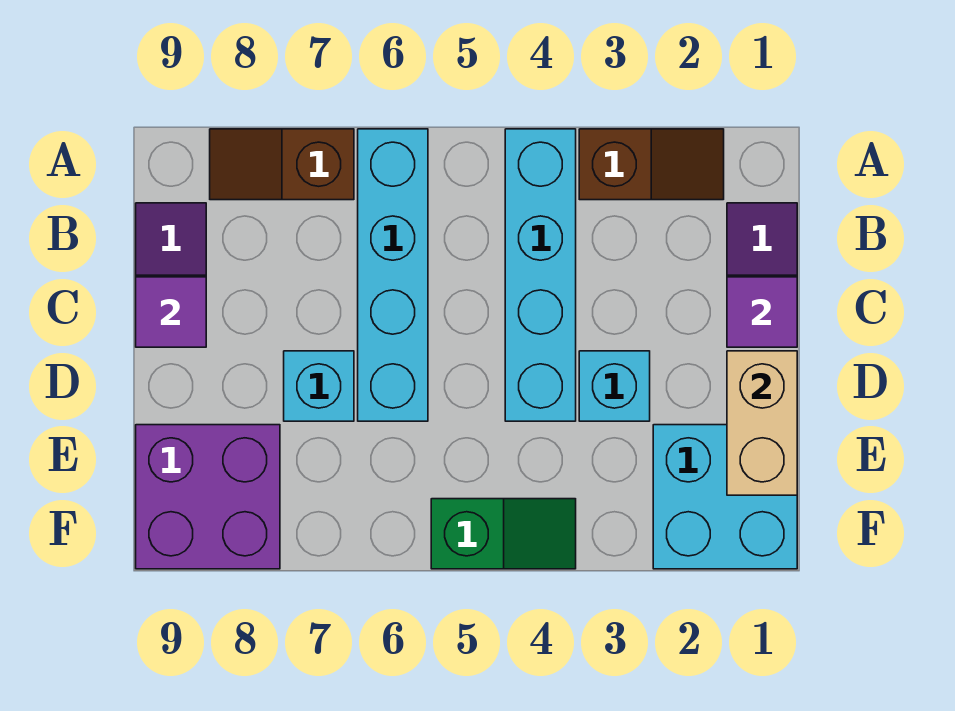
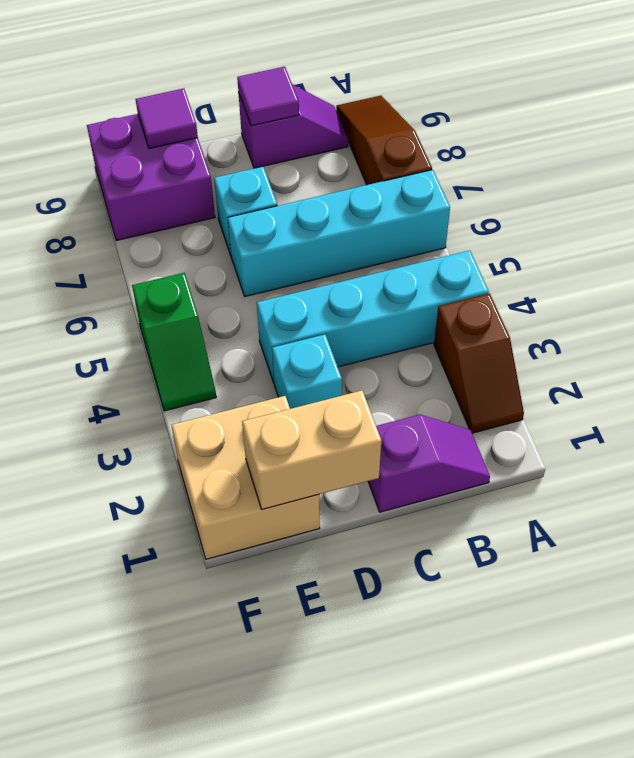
brown slope A7:A8 level 1 top 7 -> brown slope A7:A9 level 1 top 7
purple tile C1 level 2 -> purple tile E9 level 2
cyan brick E1:F2 level 1 -> tan brick E1:F2 level 1

